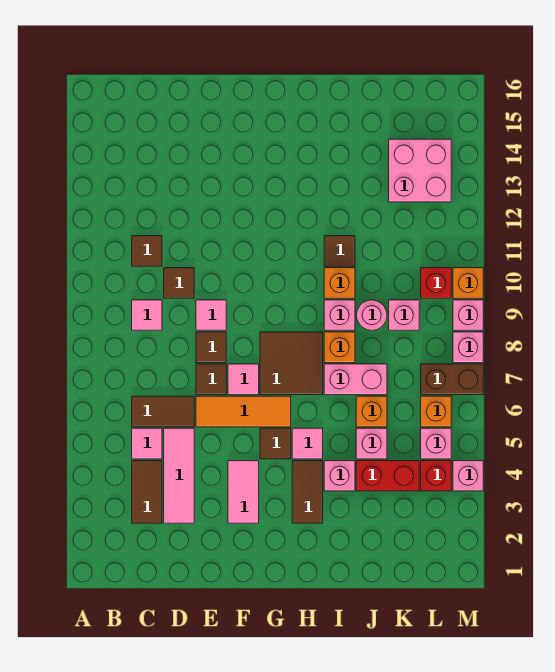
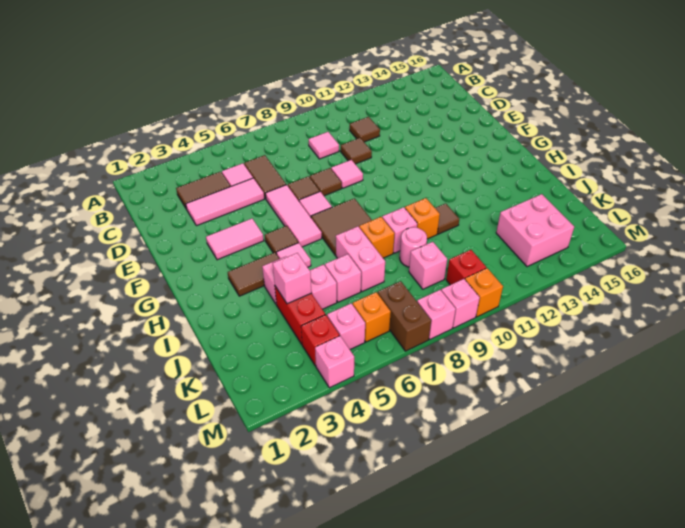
orange tile E6:G6 level 1 -> pink tile E6:G6 level 1
none -> pink brick J4 level 2
orange brick J6 level 1 -> pink brick J6 level 1

